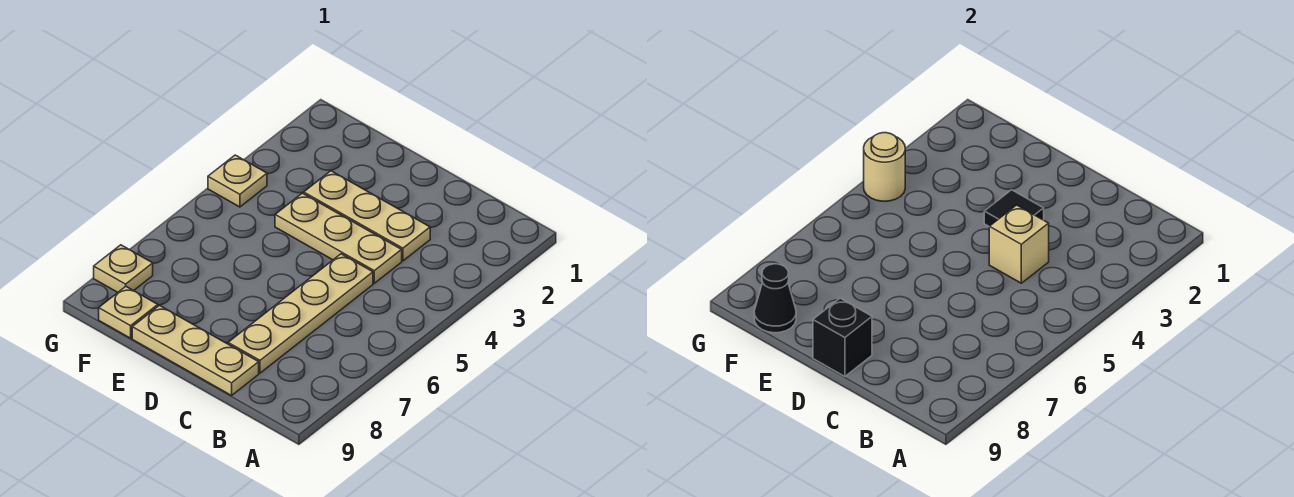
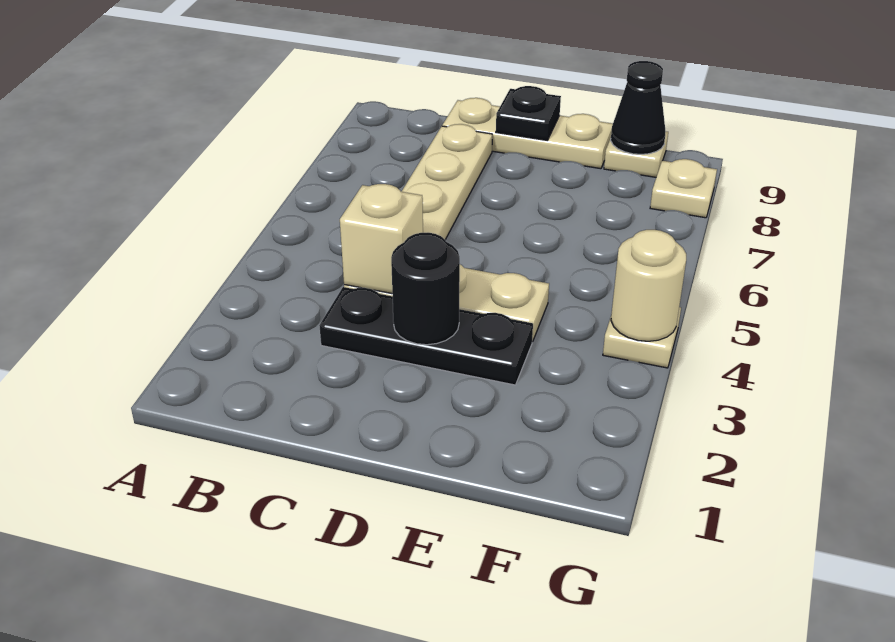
tan plate C3:E3 level 1 -> black plate C3:E3 level 1
black tile D3 level 2 -> black round brick D3 level 2
black brick D9 level 2 -> black plate D9 level 2

